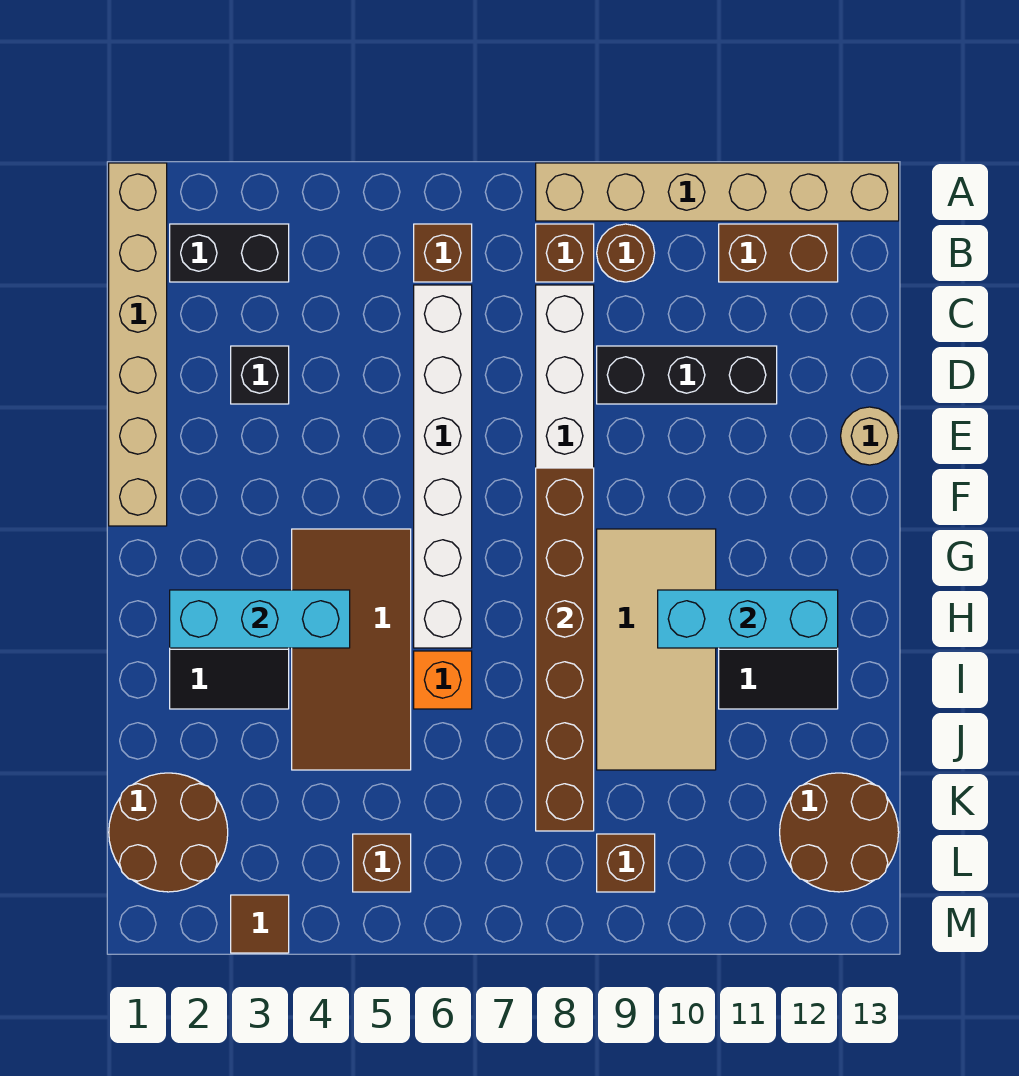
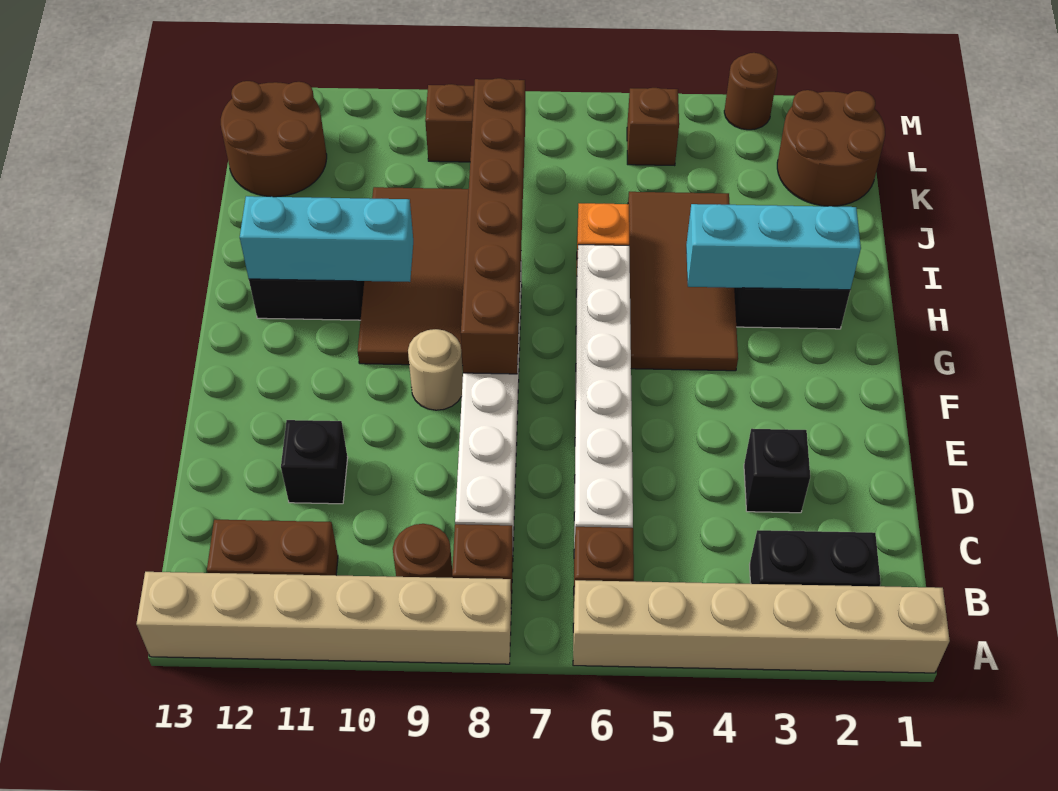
tan brick A1:F1 level 1 -> tan brick A1:A6 level 1
black brick D9:D11 level 1 -> black brick D11 level 1
tan round brick E13 level 1 -> tan round brick F9 level 1
tan tile G9:J10 level 1 -> brown tile G9:J10 level 1
brown tile M3 level 1 -> brown round brick M3 level 1

